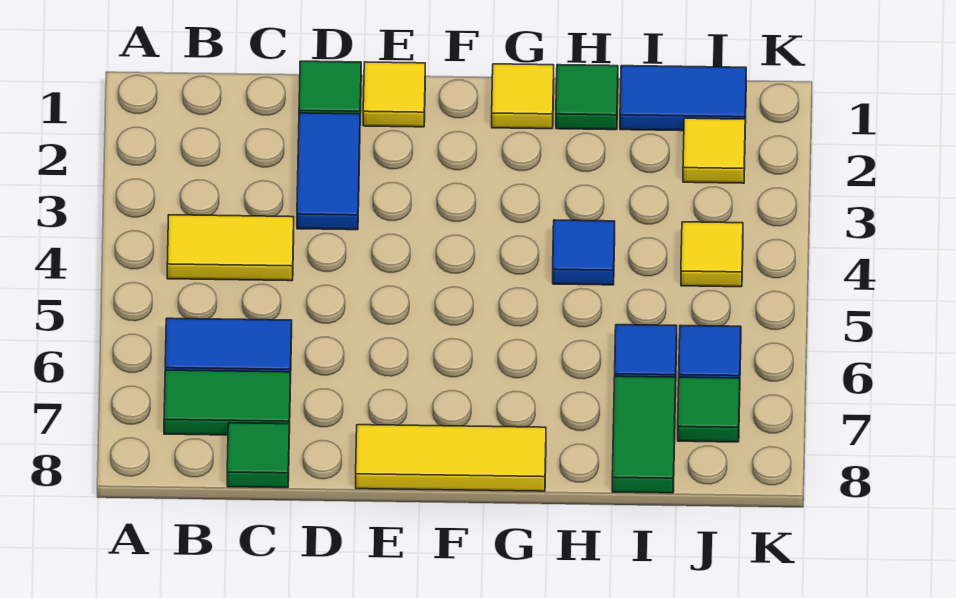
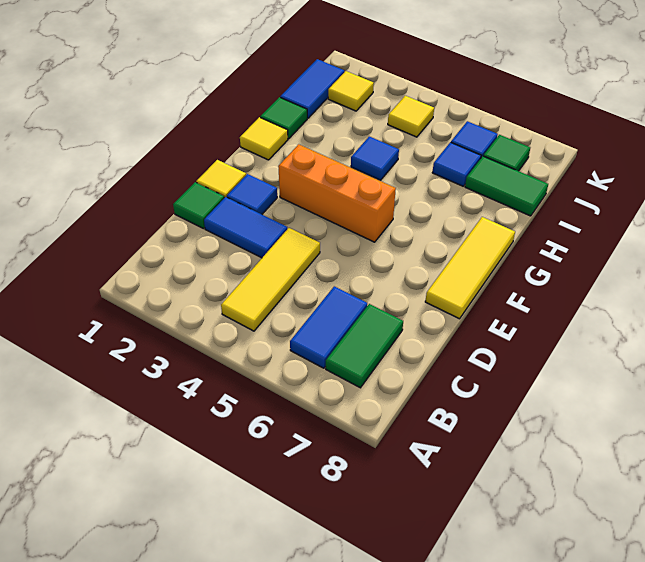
yellow tile B4:C4 level 1 -> yellow tile B4:D4 level 1
green tile C8 level 1 -> none
none -> blue tile E2 level 1
none -> orange brick F3:F5 level 1

